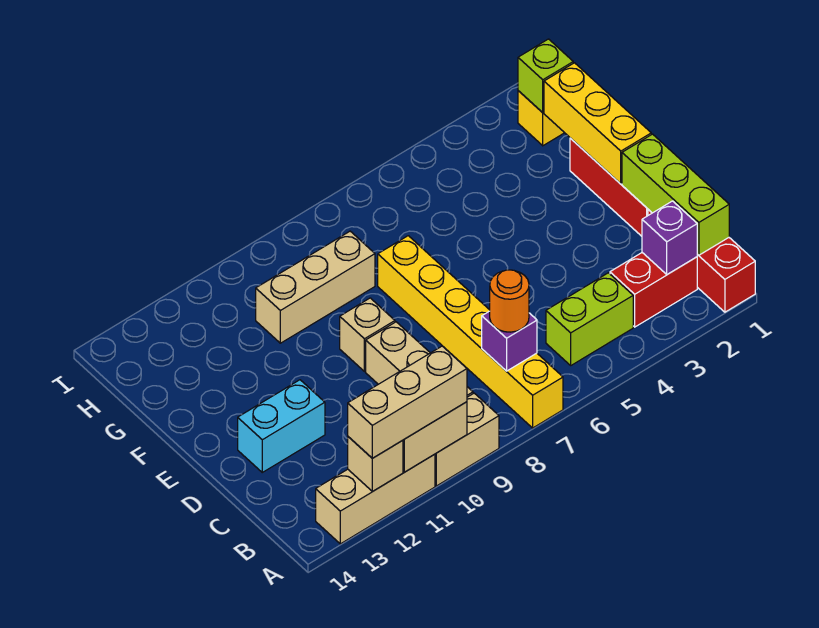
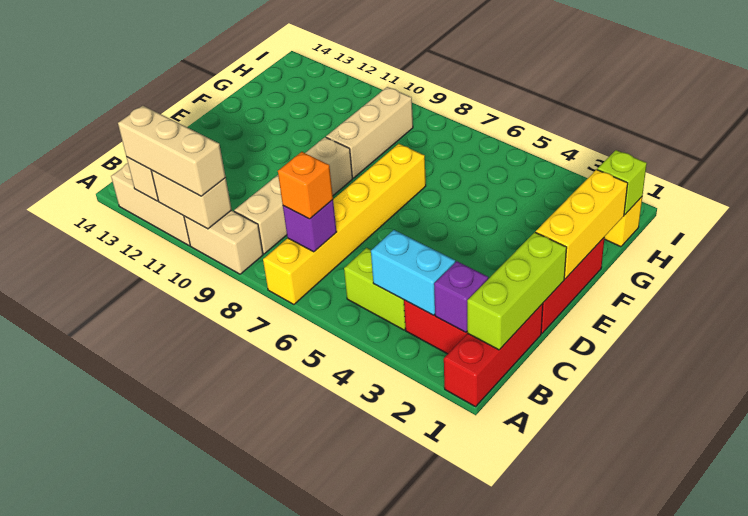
orange round brick B7 level 3 -> orange brick B7 level 3
cyan brick D12:D13 level 1 -> cyan brick B3:B4 level 2
tan brick G8:G10 level 1 -> tan brick F9:H9 level 1

